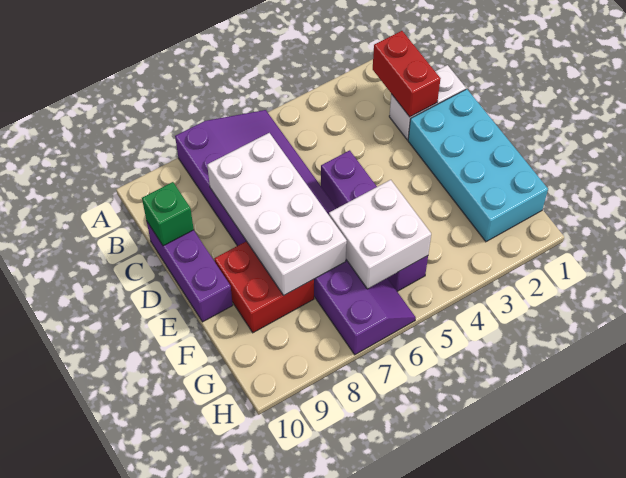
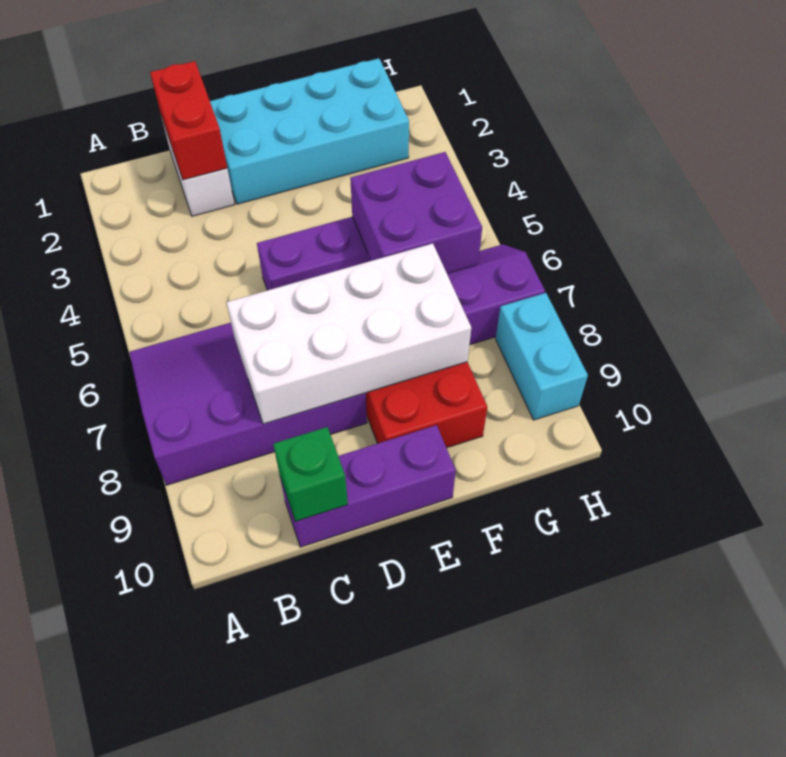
red brick B2:C2 level 2 -> red brick C1:C2 level 2
white brick F5:G6 level 2 -> purple brick F5:G6 level 2
none -> cyan brick H8:H9 level 1

